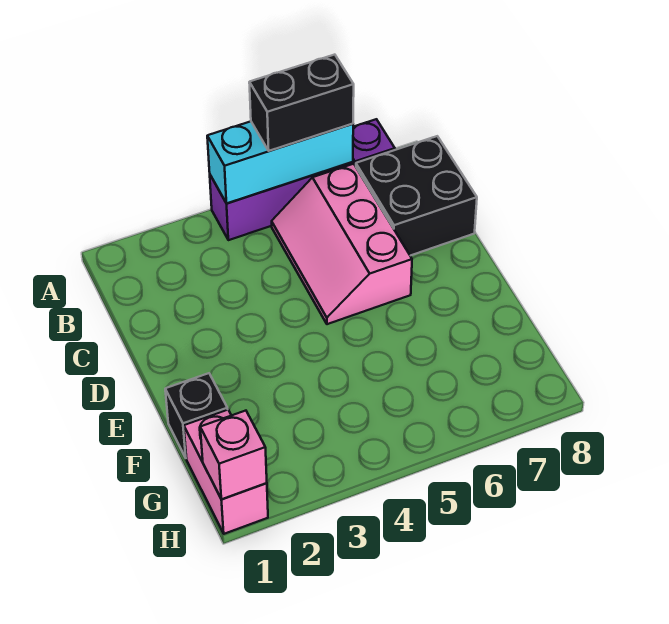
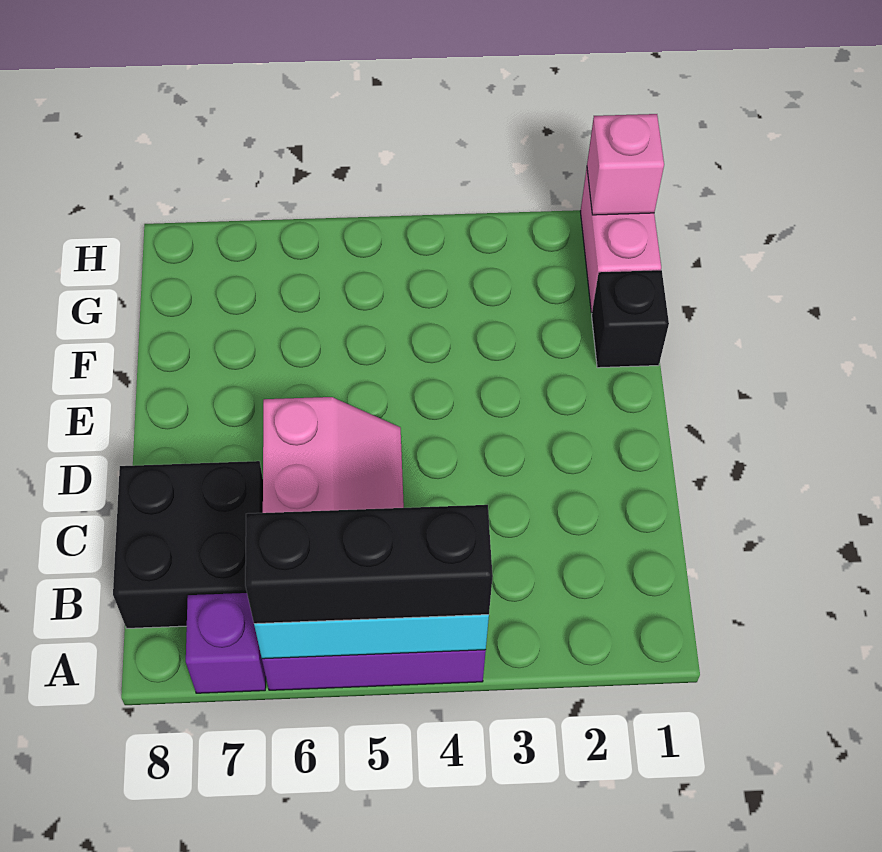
black brick A5:A6 level 3 -> black brick A4:A6 level 3

